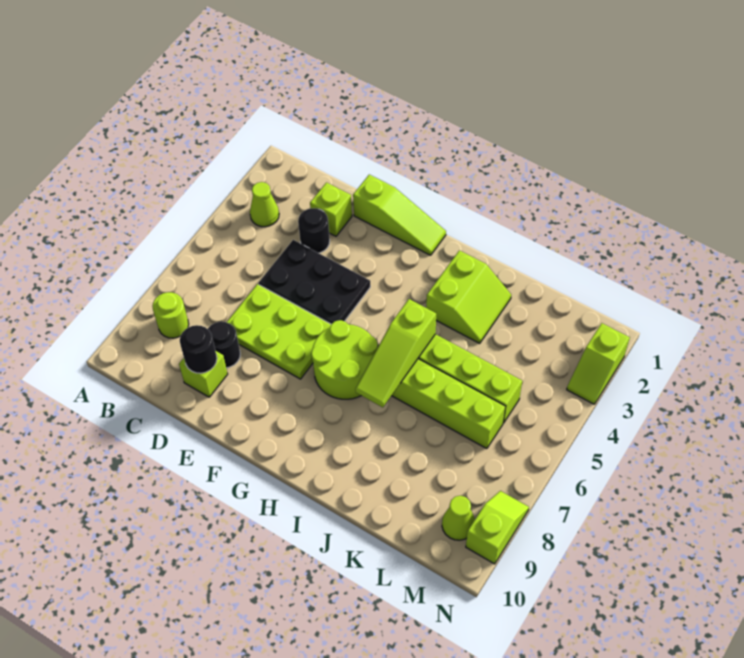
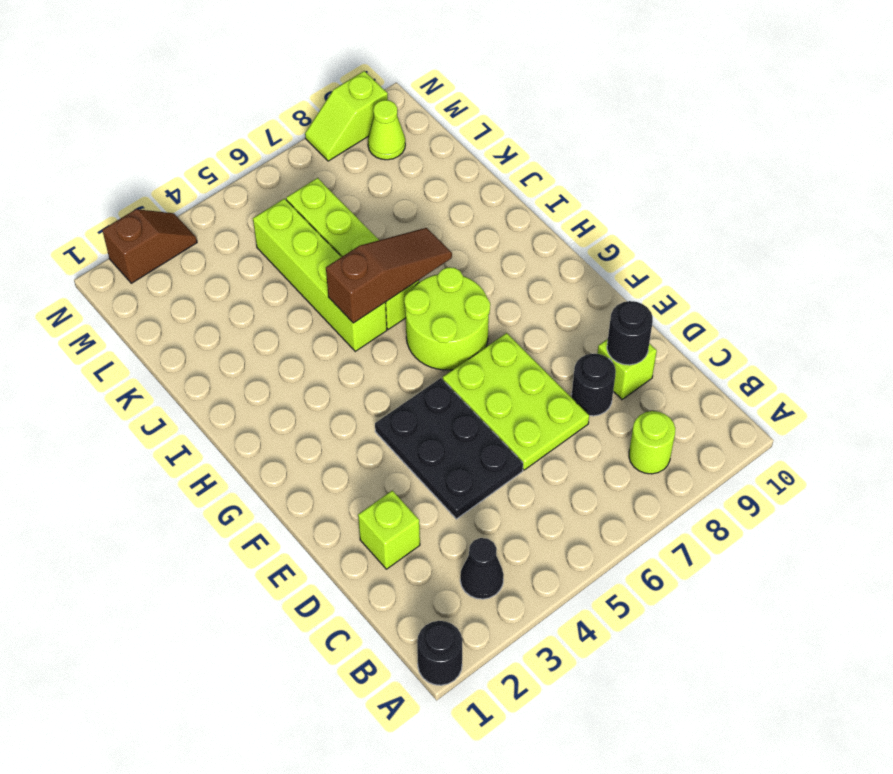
lime cone B3 level 1 -> black cone B3 level 1
black round brick D3 level 1 -> black round brick A1 level 1
lime slope E1:G1 level 1 top E -> none
lime slope I2:J3 level 1 top I -> none
lime slope I5:I7 level 2 top 5 -> brown slope I5:I7 level 2 top 5
lime slope N2:N3 level 1 top 2 -> brown slope N2:N3 level 1 top 2

